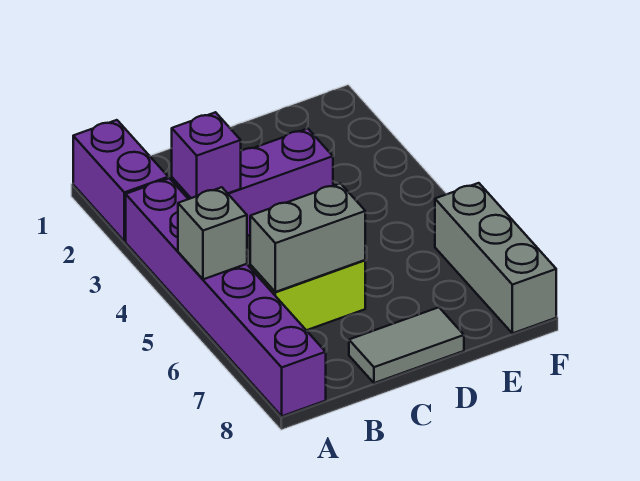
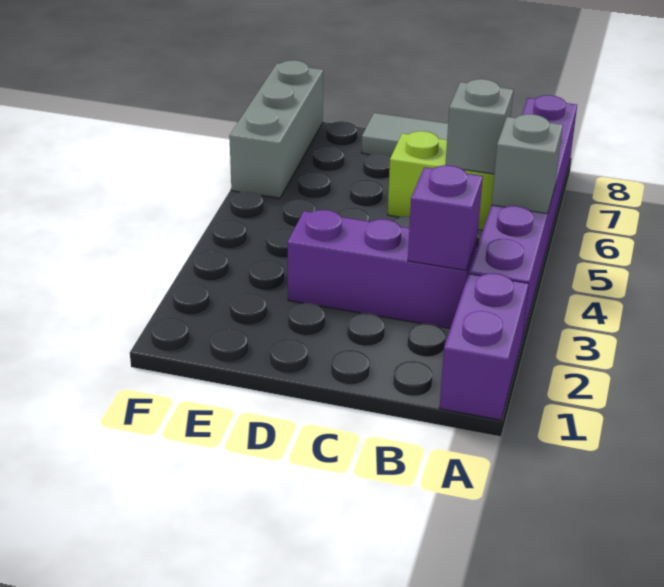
grey brick B6:C6 level 2 -> grey brick B6 level 2

